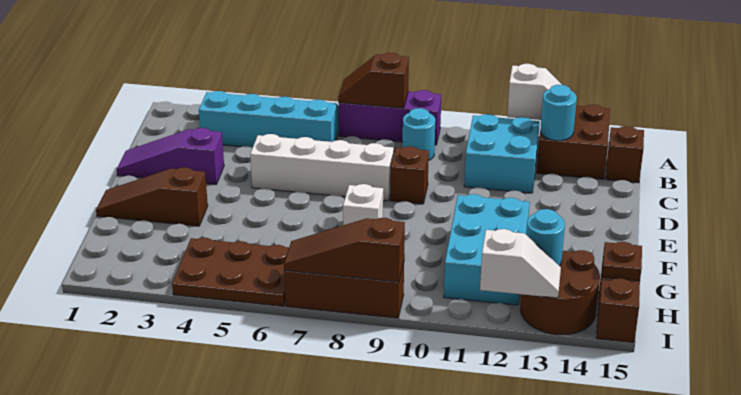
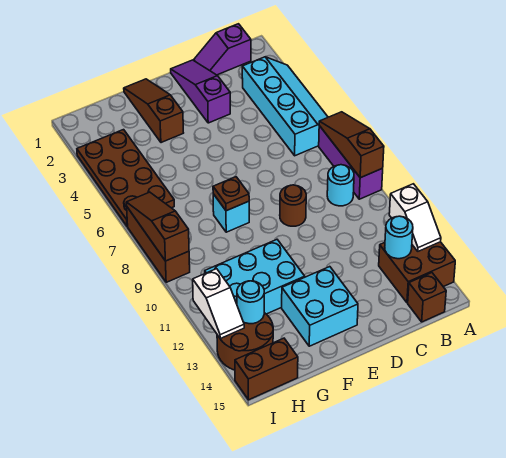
brown slope A7:A8 level 2 top 8 -> brown slope A7:A9 level 2 top 9
none -> purple slope B1:C1 level 1 top B
cyan brick B11:C12 level 1 -> cyan brick E13:F14 level 1
white brick D5:D8 level 1 -> none
brown brick D9 level 1 -> brown round brick D9 level 1
white brick F8 level 1 -> cyan brick F8 level 1
brown plate H4:I6 level 1 -> brown plate H3:I6 level 1
brown plate H15 level 2 -> brown plate F8 level 2

